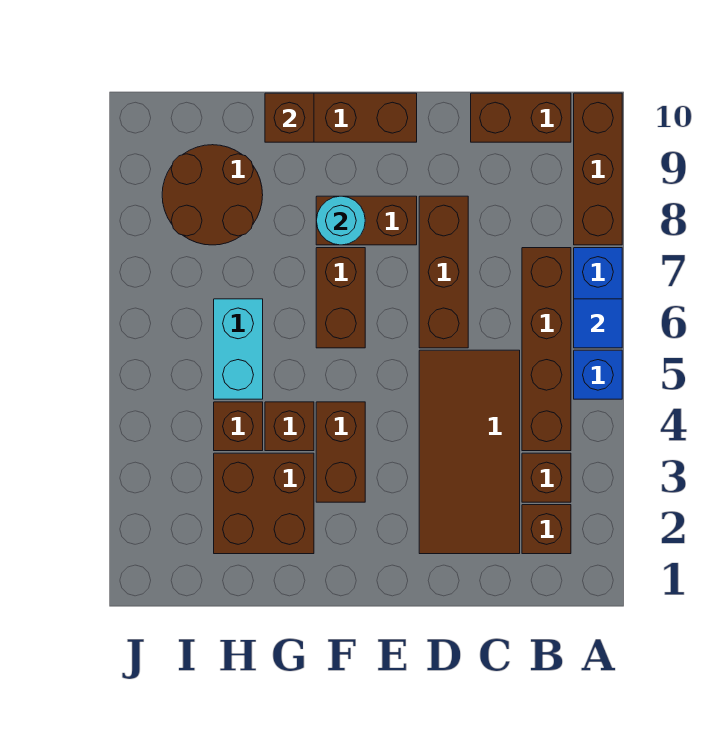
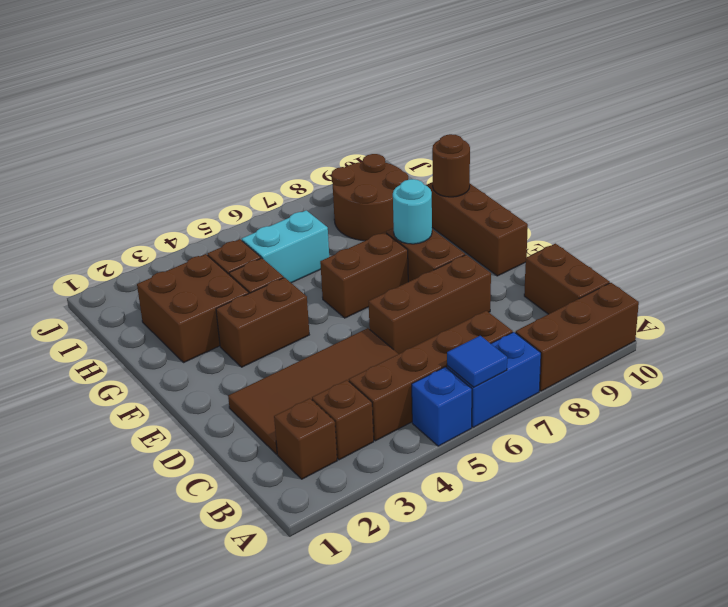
brown brick G10 level 2 -> brown round brick G10 level 2

